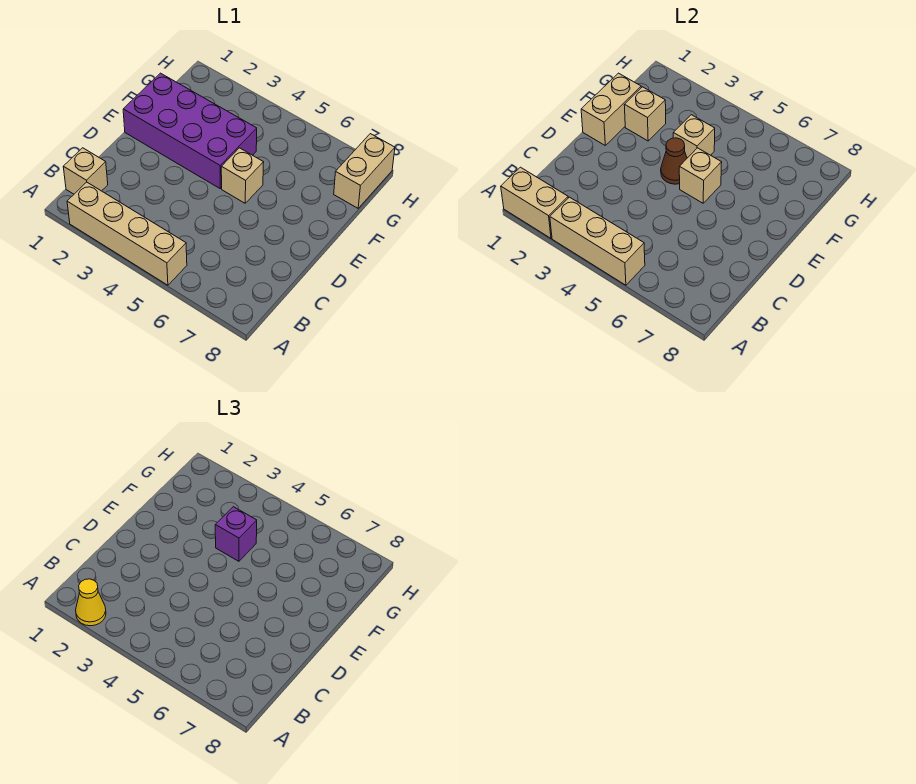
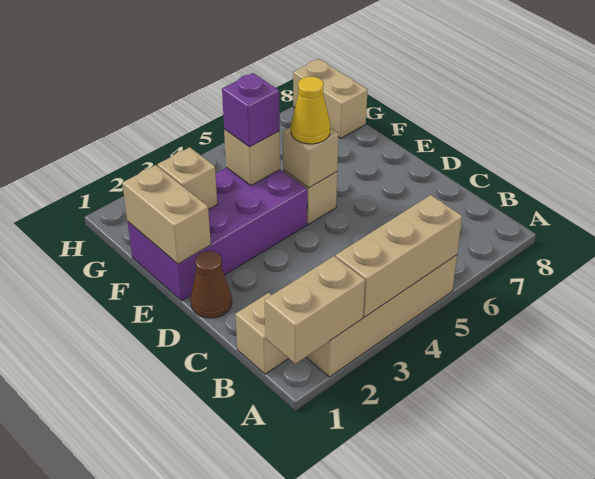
yellow cone A2 level 3 -> yellow cone E5 level 3
brown cone E4 level 2 -> brown cone D1 level 1

